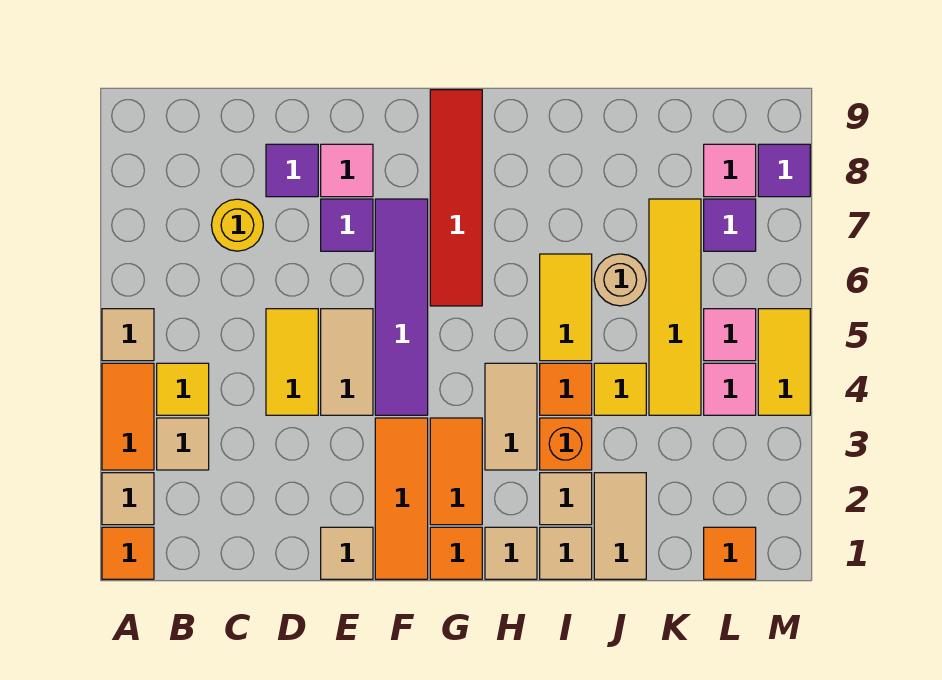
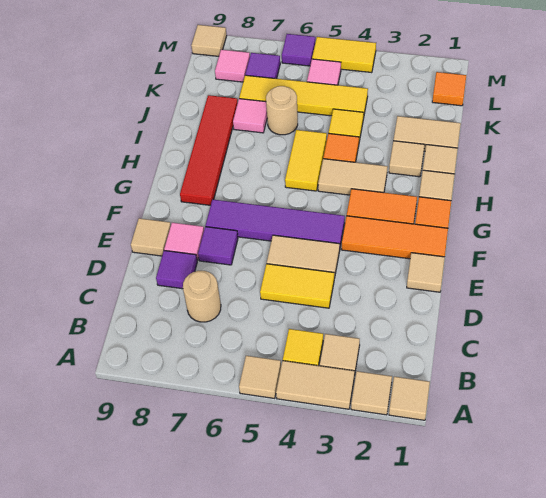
orange tile A1 level 1 -> tan tile A1 level 1
orange tile A3:A4 level 1 -> tan tile A3:A4 level 1
yellow round brick C7 level 1 -> tan round brick C7 level 1
none -> tan tile E9 level 1
red tile G6:G9 level 1 -> red tile G8:J8 level 1
orange brick I3 level 1 -> none
yellow tile I5:I6 level 1 -> yellow tile H5:I5 level 1
pink tile L4 level 1 -> pink tile J7 level 1
purple tile M8 level 1 -> purple tile M6 level 1
none -> tan tile M9 level 1

